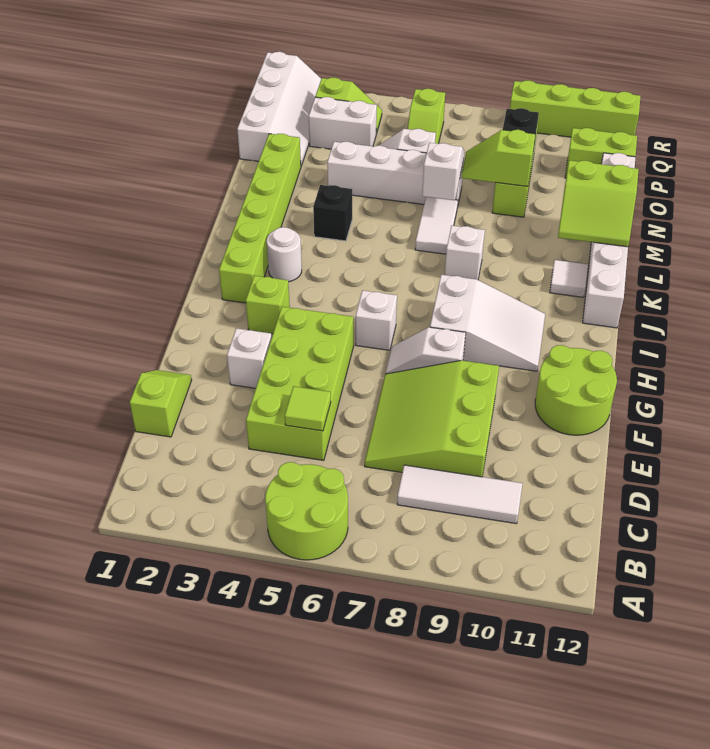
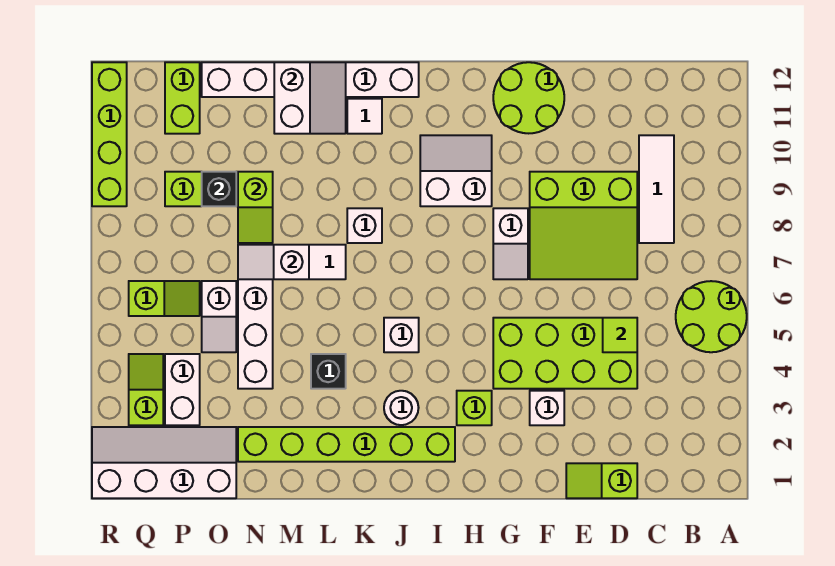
white brick H6 level 1 -> white brick J5 level 1
white slope H8:I10 level 1 top 8 -> white slope H9:I10 level 1 top 9
lime slope L11:M12 level 2 top M -> white slope L11:M12 level 2 top M

